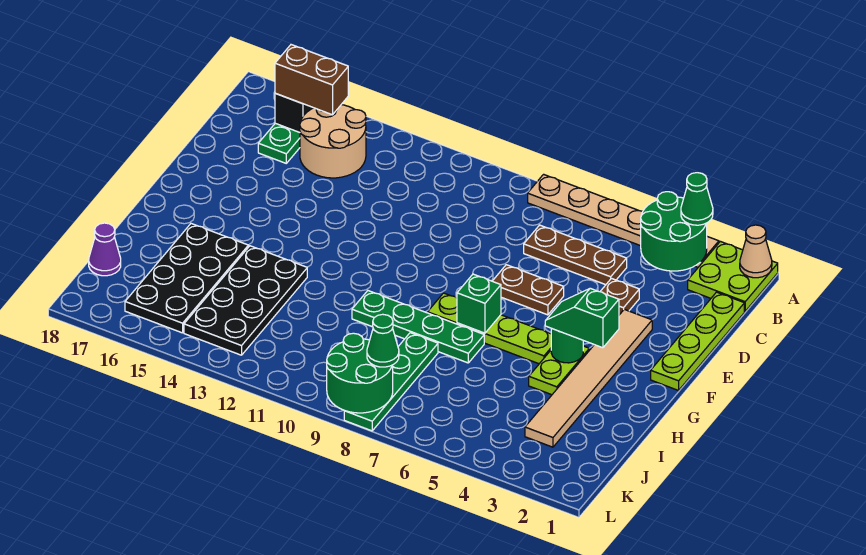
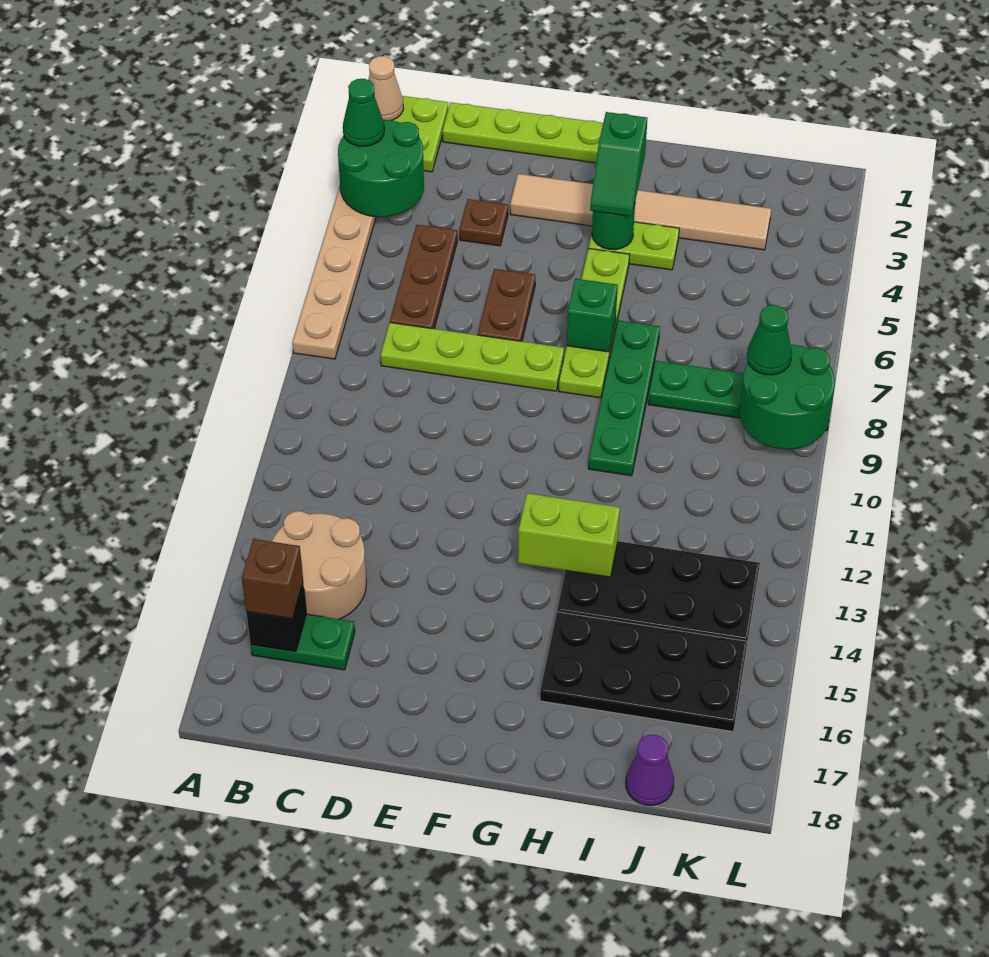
brown brick B15:B16 level 3 -> brown brick B16 level 3
none -> lime plate C8:F8 level 1
none -> lime brick G13:H13 level 2

